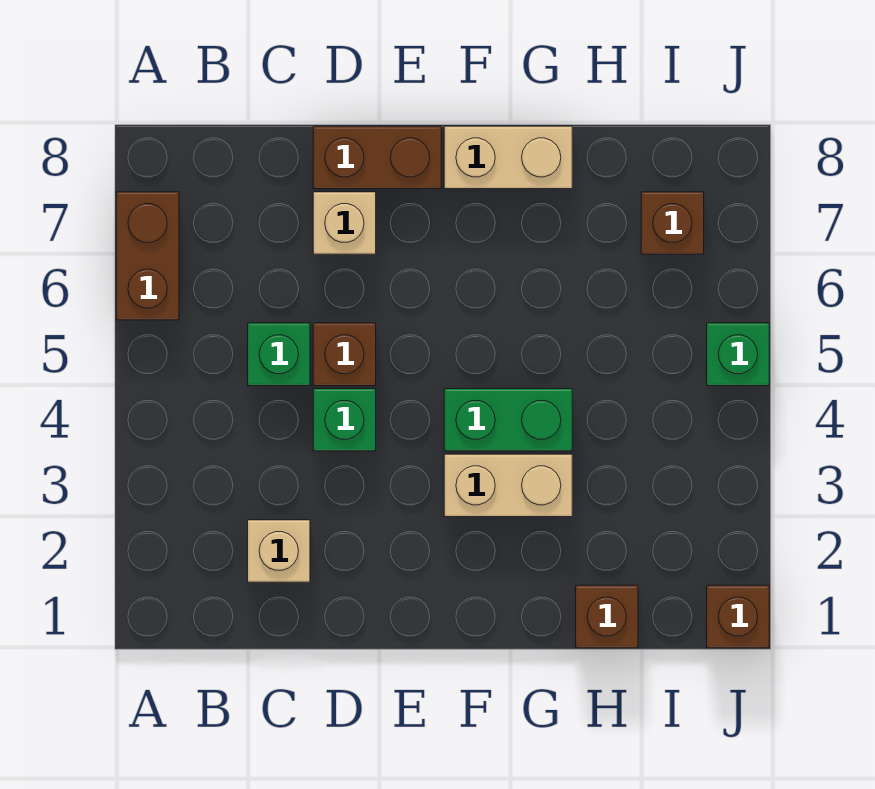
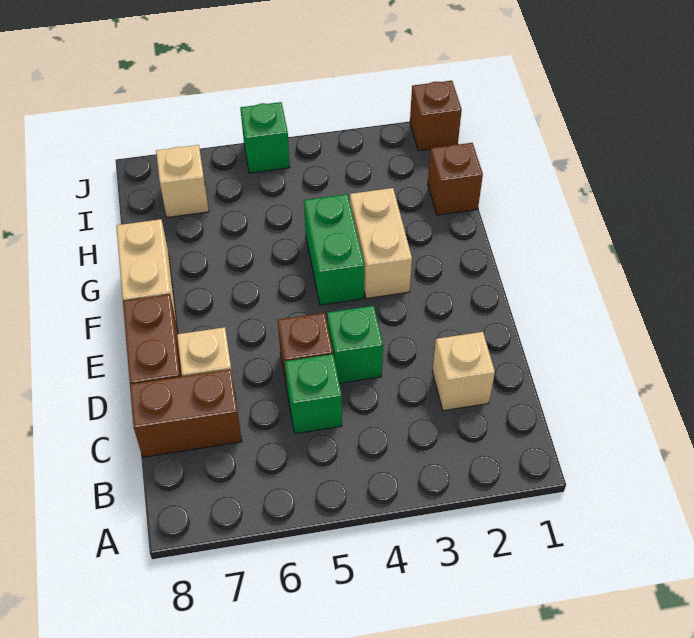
brown brick A6:A7 level 1 -> brown brick C7:C8 level 1
brown brick I7 level 1 -> tan brick I7 level 1

